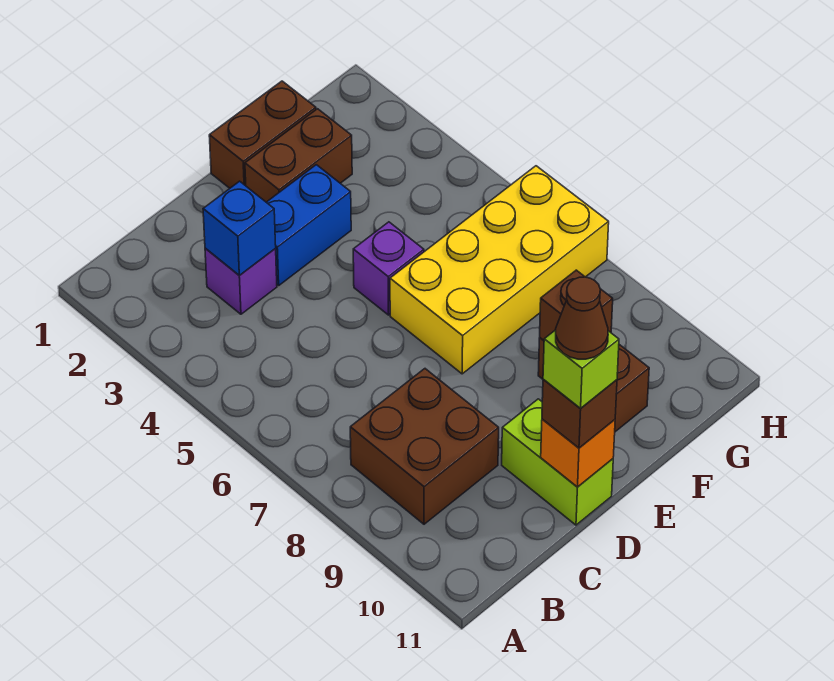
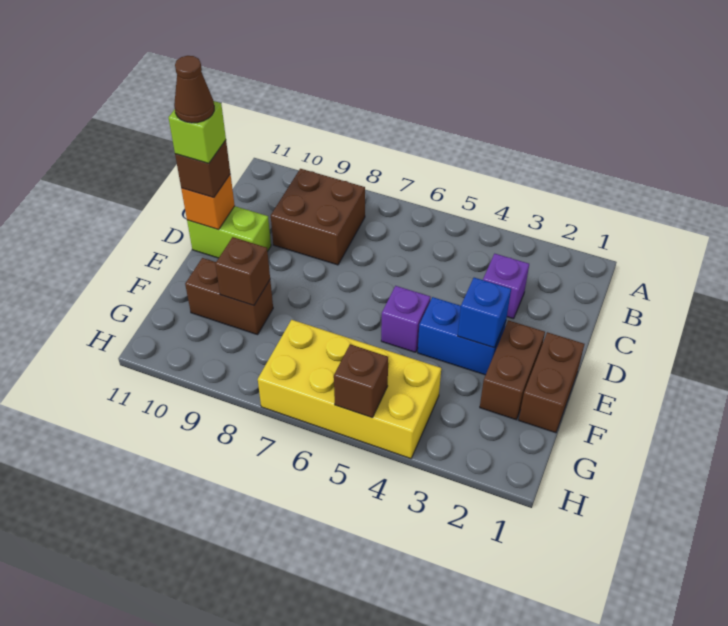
blue brick C3 level 2 -> blue brick E3 level 2
blue brick D3:E3 level 1 -> blue brick E3:E4 level 1
yellow brick E6:H7 level 1 -> yellow brick G4:H7 level 1
none -> brown brick H5 level 2

